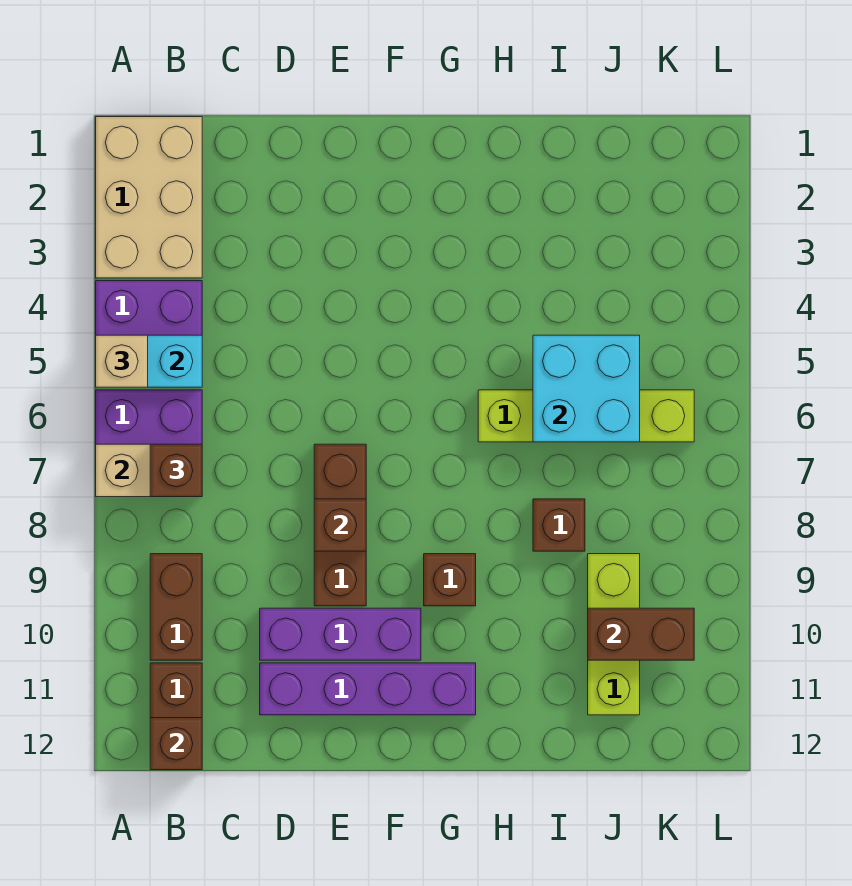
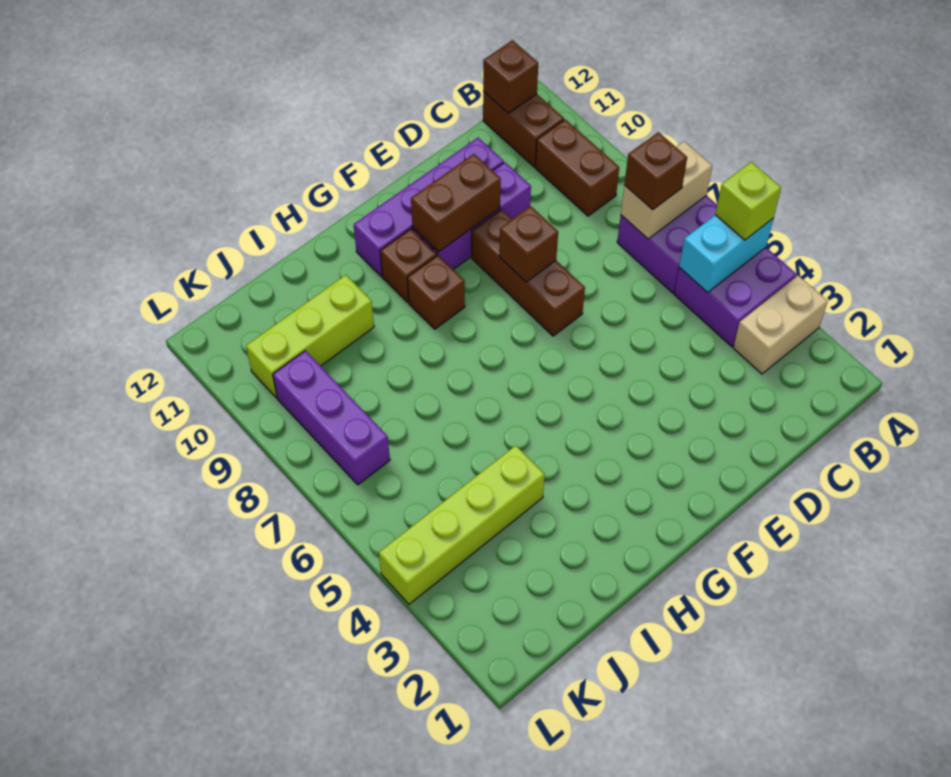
tan brick A1:B3 level 1 -> tan brick A3:B3 level 1
tan brick A5 level 3 -> lime brick A5 level 3
lime brick H6:K6 level 1 -> lime brick I4:L4 level 1
cyan brick I5:J6 level 2 -> none
brown brick I8 level 1 -> brown brick G10 level 1
lime brick J9:J11 level 1 -> lime brick I10:K10 level 1
brown brick J10:K10 level 2 -> brown brick E10:F10 level 2
none -> purple brick K7:K9 level 1

